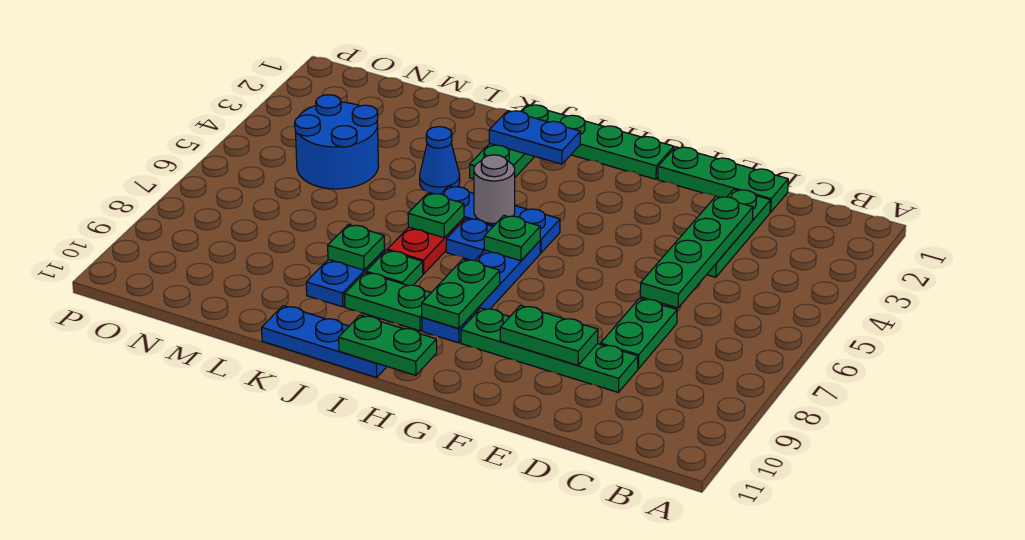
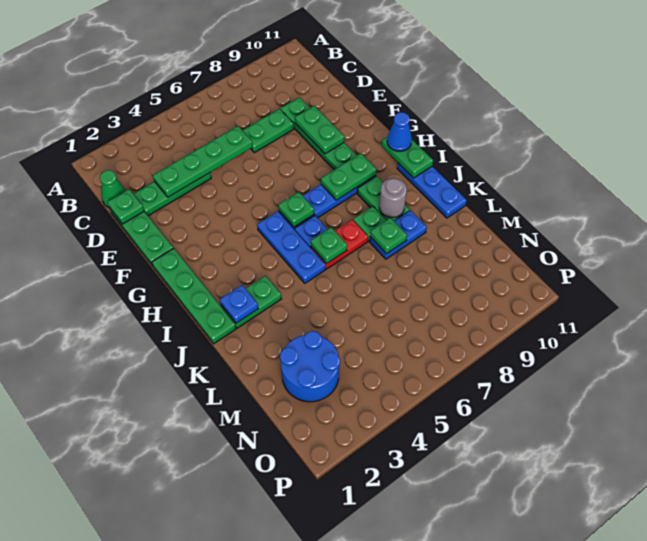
none -> green cone C1 level 1
none -> green plate D1 level 2
blue plate I2:J2 level 2 -> blue plate J2 level 2
grey round brick I5 level 2 -> grey round brick J9 level 2
blue cone K4 level 1 -> blue cone H11 level 3
blue round brick M4:N5 level 1 -> blue round brick M2:N3 level 1

